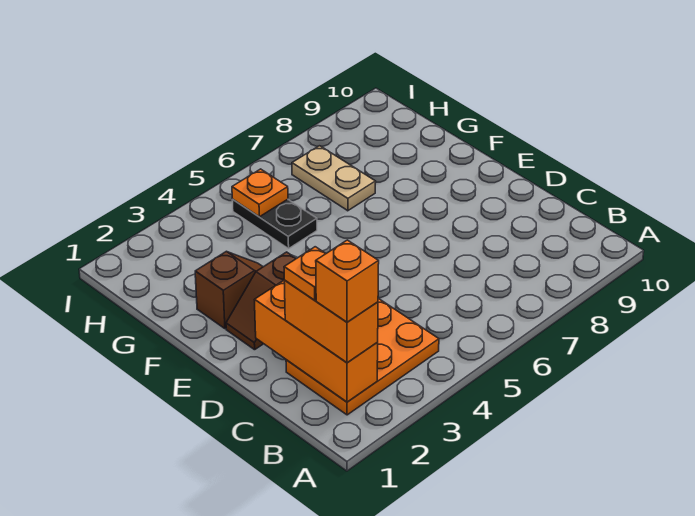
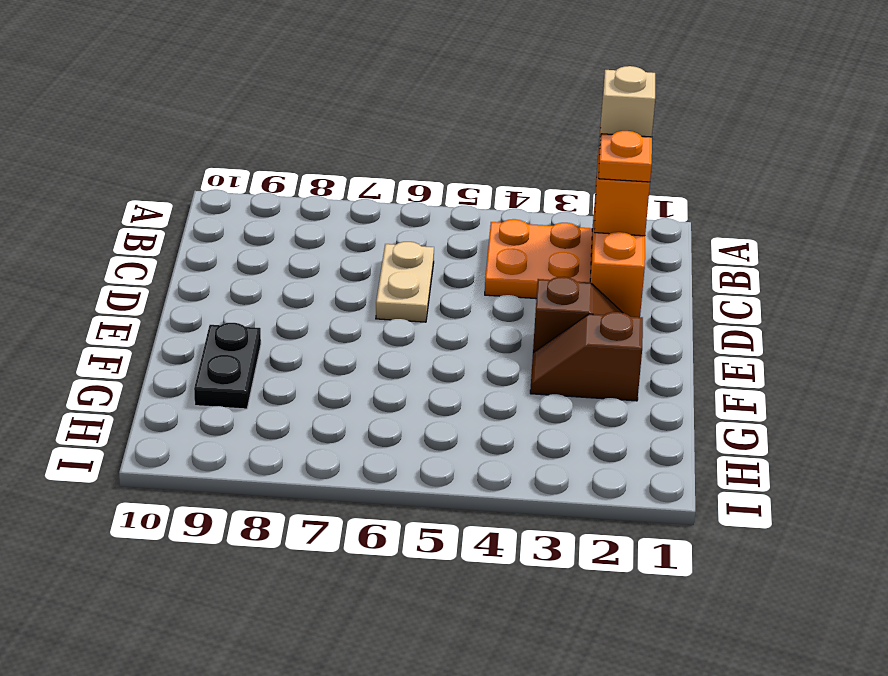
orange brick B2 level 4 -> tan brick B2 level 4
black plate G5:H5 level 1 -> black plate F9:G9 level 1
tan plate G7:H7 level 1 -> tan plate C6:D6 level 1
orange plate H5 level 2 -> none

